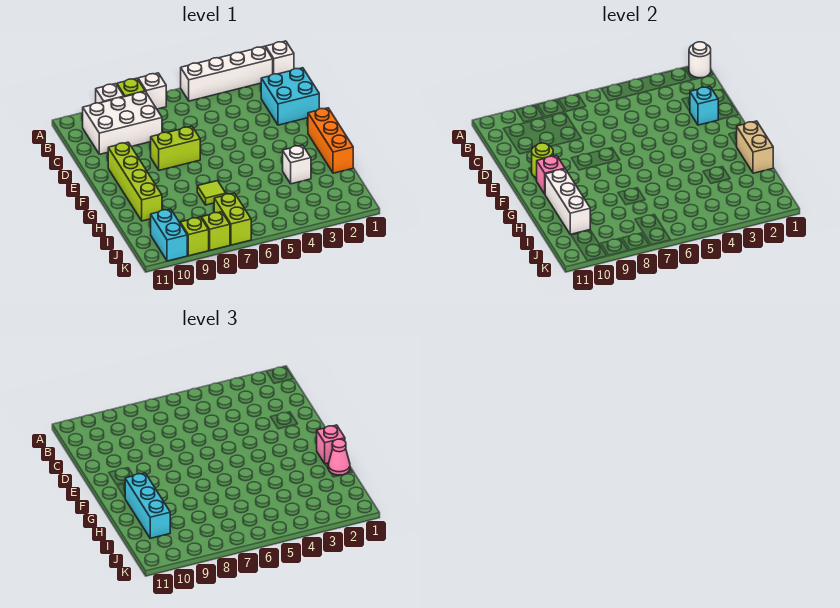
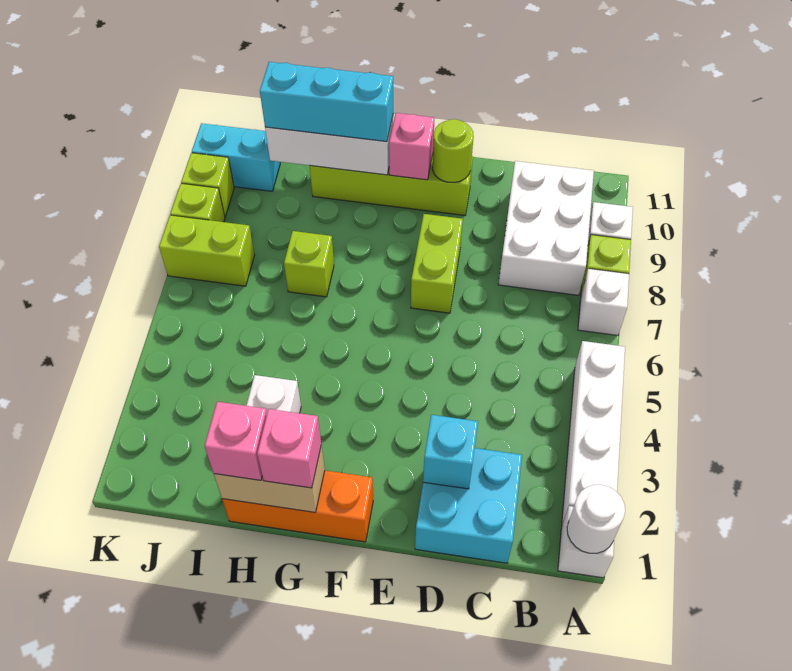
pink cone H1 level 3 -> pink brick H1 level 3
lime tile H7 level 1 -> lime brick H7 level 1

